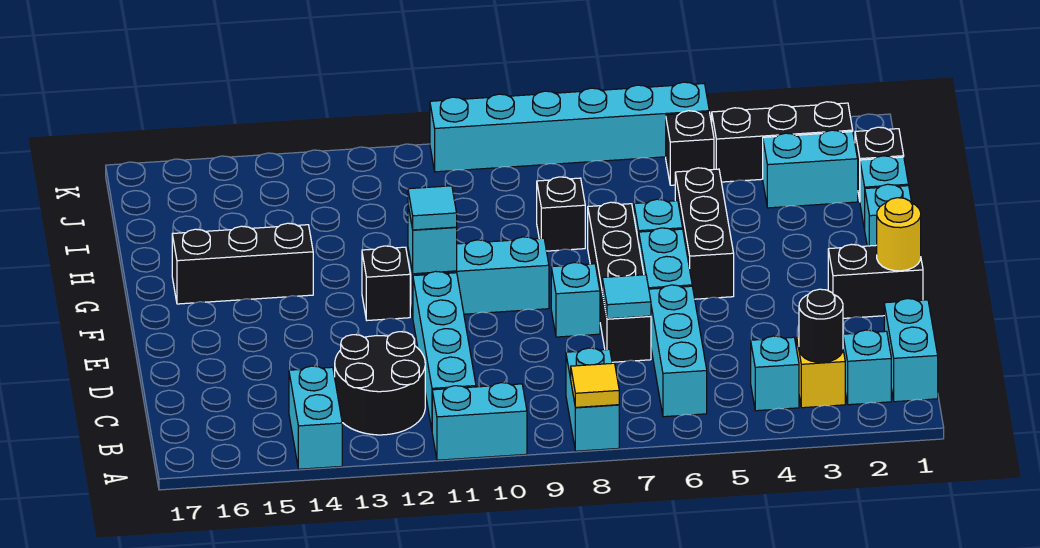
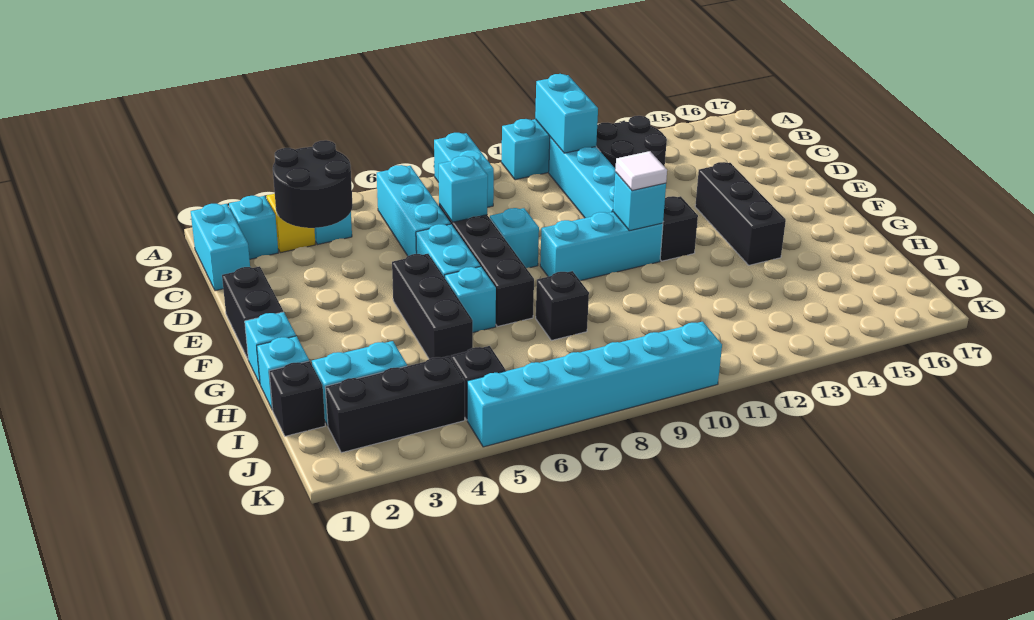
yellow tile A8 level 2 -> none
cyan brick A14:B14 level 1 -> cyan brick A11:B11 level 2
black round brick B3 level 2 -> black round brick B3:C4 level 2
cyan tile D7 level 2 -> cyan brick D7 level 2
black brick E1:E2 level 1 -> black brick E1:F1 level 1
yellow round brick E1 level 2 -> none
cyan tile F11 level 3 -> white tile F11 level 3
black brick G14:G16 level 1 -> black brick E14:G14 level 1

